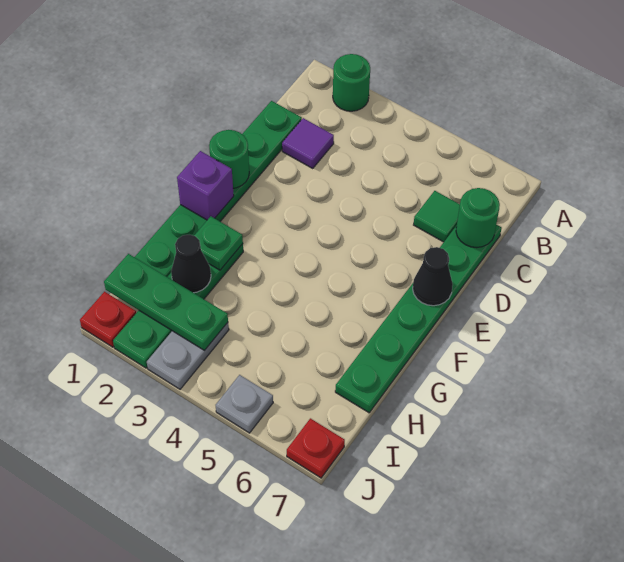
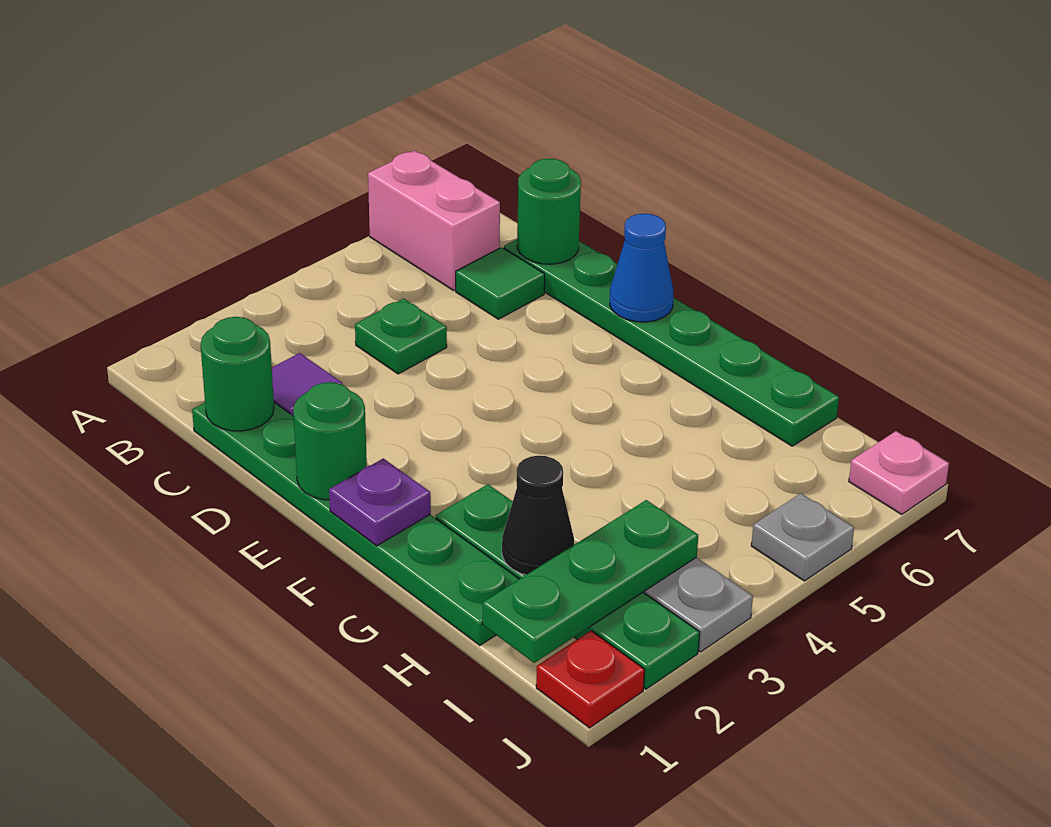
green round brick A2 level 1 -> green round brick C1 level 2
none -> pink brick A6:B6 level 1
black cone E7 level 2 -> blue cone E7 level 2
purple brick F1 level 2 -> purple plate F1 level 2
green plate G2 level 2 -> green plate C4 level 1
red plate J7 level 1 -> pink plate J7 level 1

